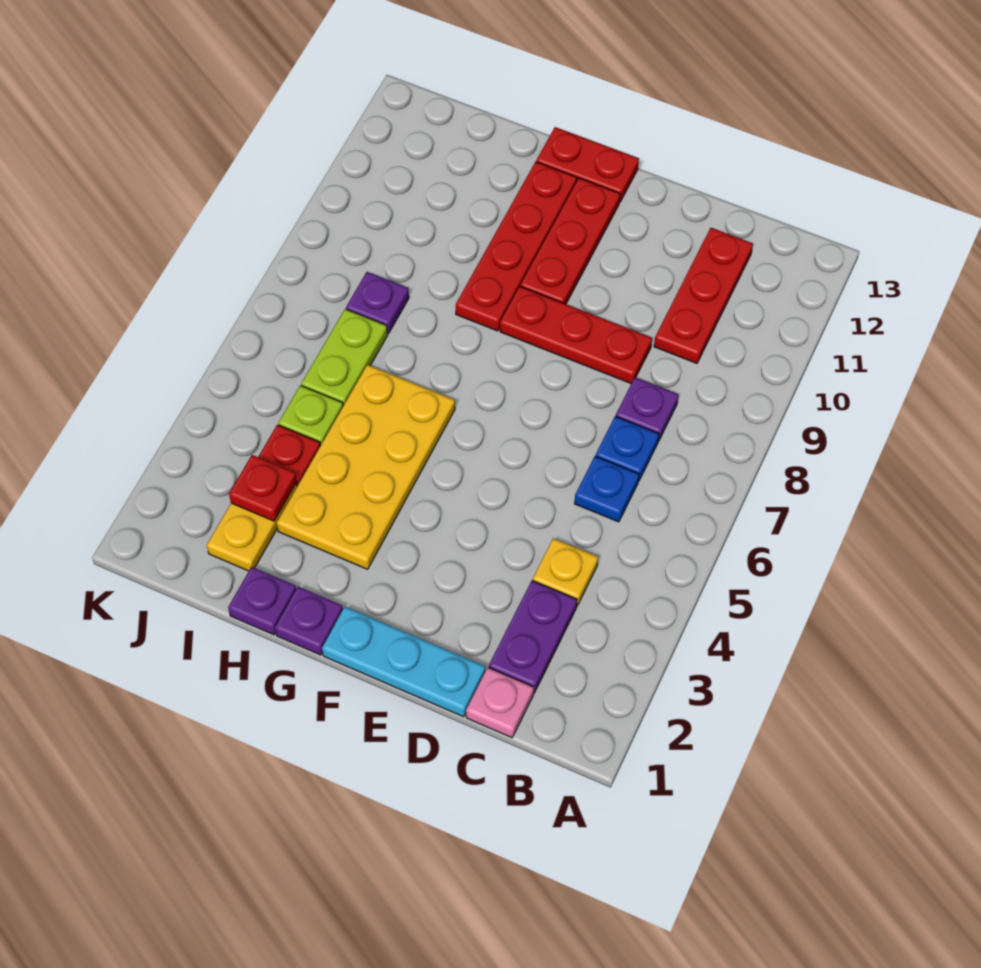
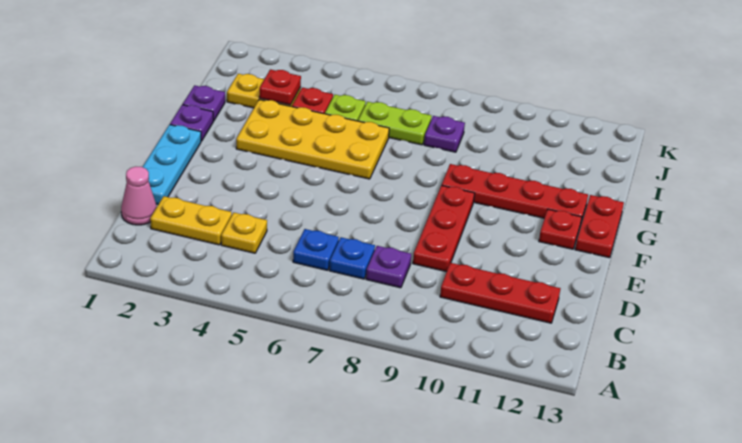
pink plate C1 level 1 -> pink cone C1 level 1
purple plate C2:C3 level 1 -> yellow plate C2:C3 level 1
red plate F10:F12 level 1 -> red plate F12 level 1

